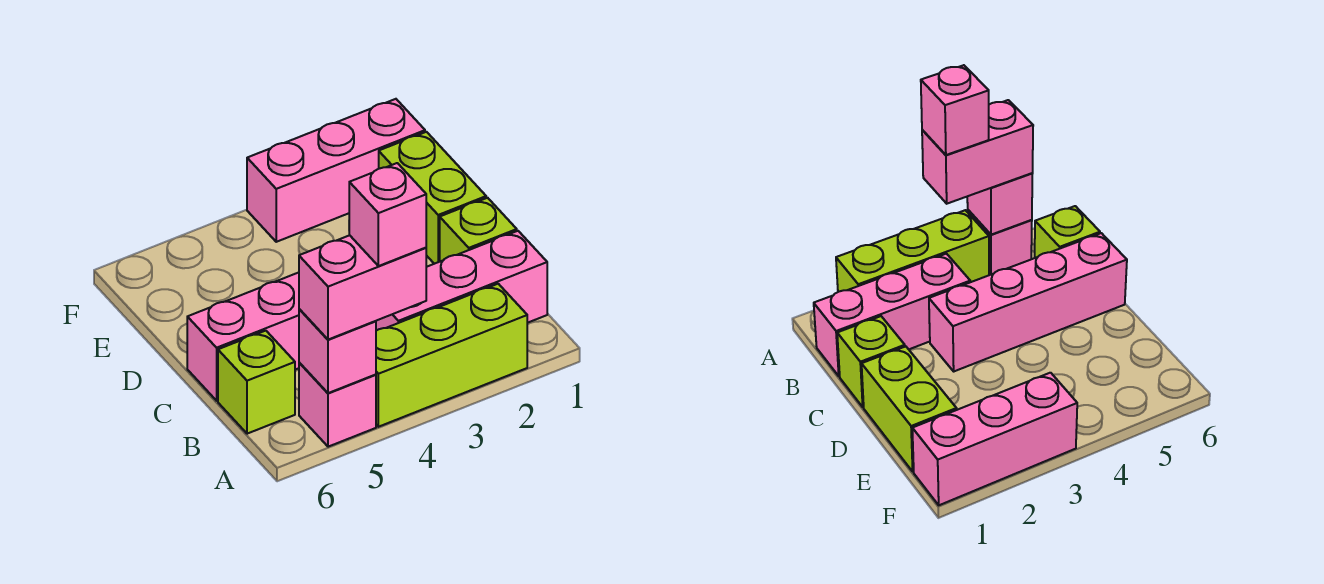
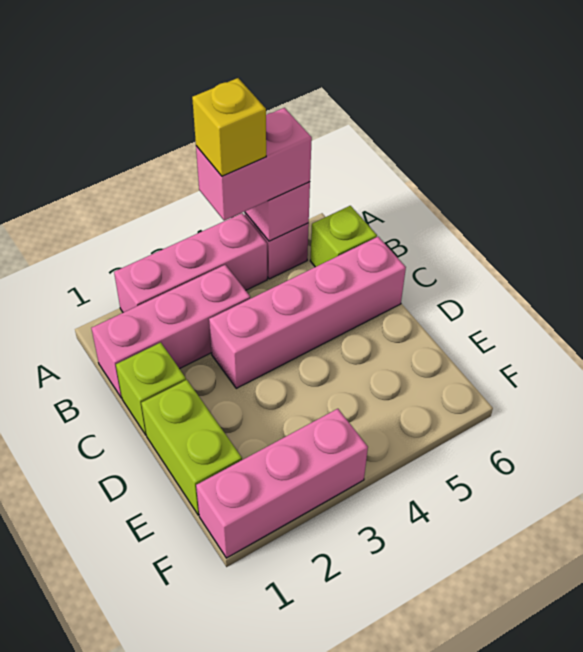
lime brick A2:A4 level 1 -> pink brick A2:A4 level 1
pink brick A4 level 4 -> yellow brick A4 level 4

